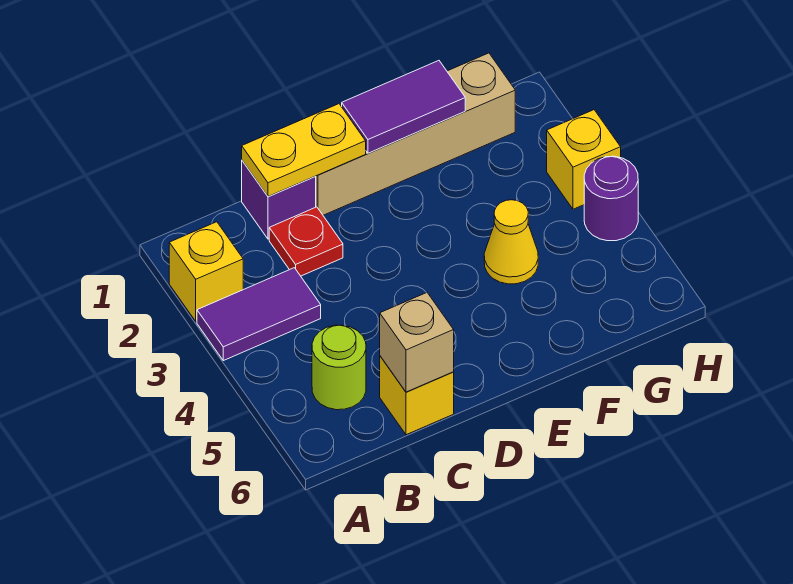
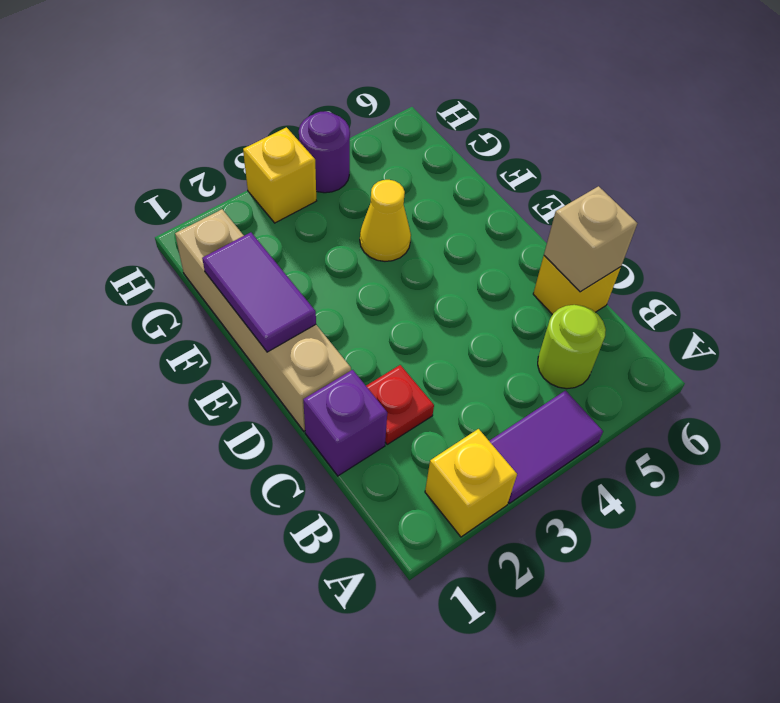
purple tile A3:B3 level 1 -> purple tile A3:A4 level 1
yellow plate C1:D1 level 2 -> none

